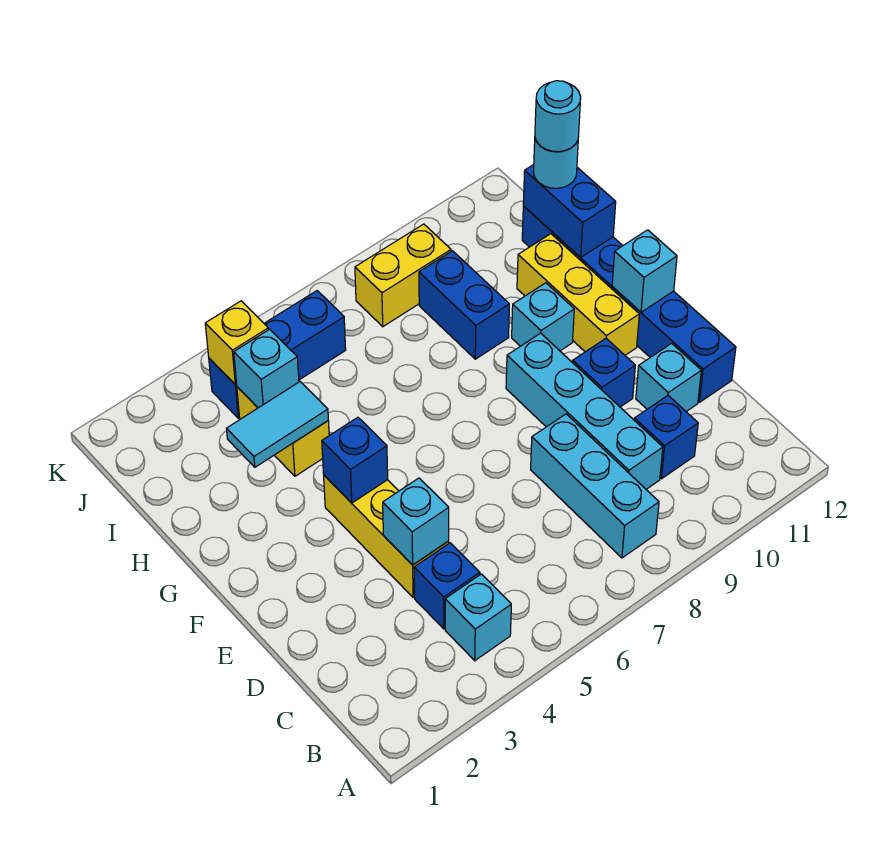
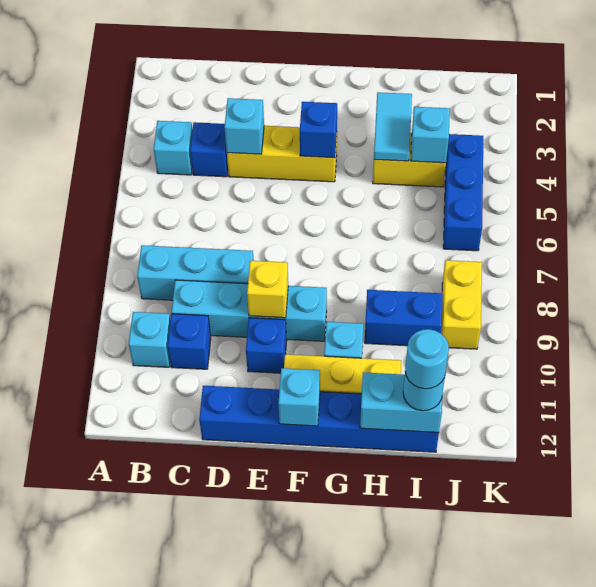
cyan brick D11 level 1 -> cyan brick B10 level 1
blue brick H12:I12 level 2 -> cyan brick H12:I12 level 2
yellow brick J4 level 2 -> yellow brick E9 level 2

